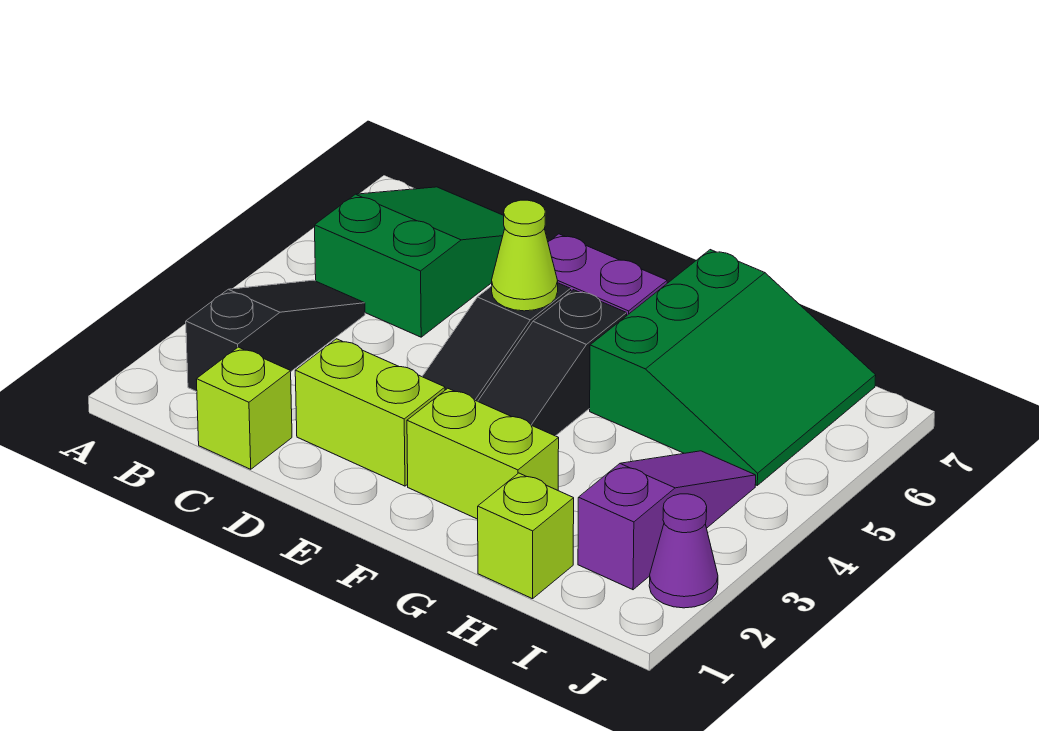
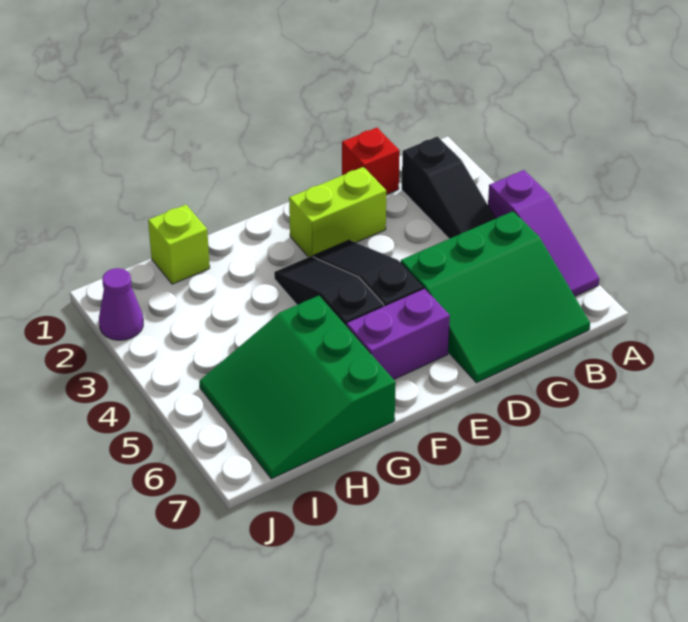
green slope B5:C7 level 1 top 5 -> green slope B5:D7 level 1 top 5
lime brick C1 level 1 -> red brick C1 level 1
lime cone E5 level 2 -> none
lime brick F2:G2 level 1 -> none
purple slope I2:I4 level 1 top 2 -> purple slope A4:A6 level 1 top 4

